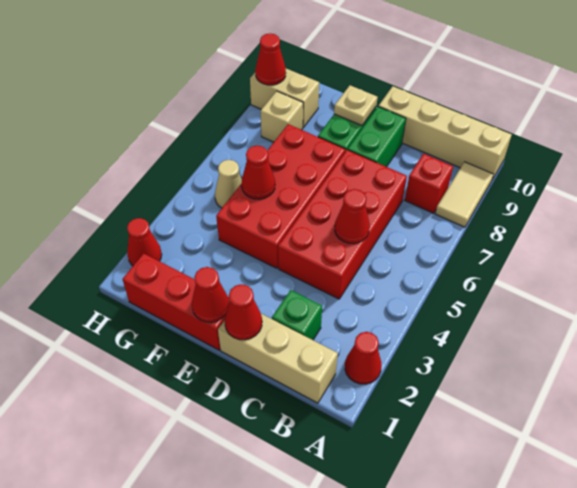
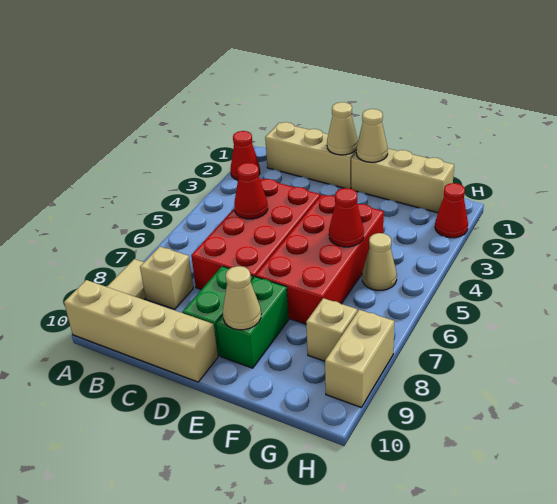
red brick B8 level 1 -> tan brick B8 level 1
green brick C2 level 1 -> none
red cone D1 level 2 -> tan cone D1 level 2
red brick E1:G1 level 1 -> tan brick E1:G1 level 1
red cone E1 level 2 -> tan cone E1 level 2
tan plate E9 level 2 -> tan cone E9 level 2
tan brick G9:H9 level 1 -> tan brick H8:H9 level 1
red cone H9 level 2 -> none

